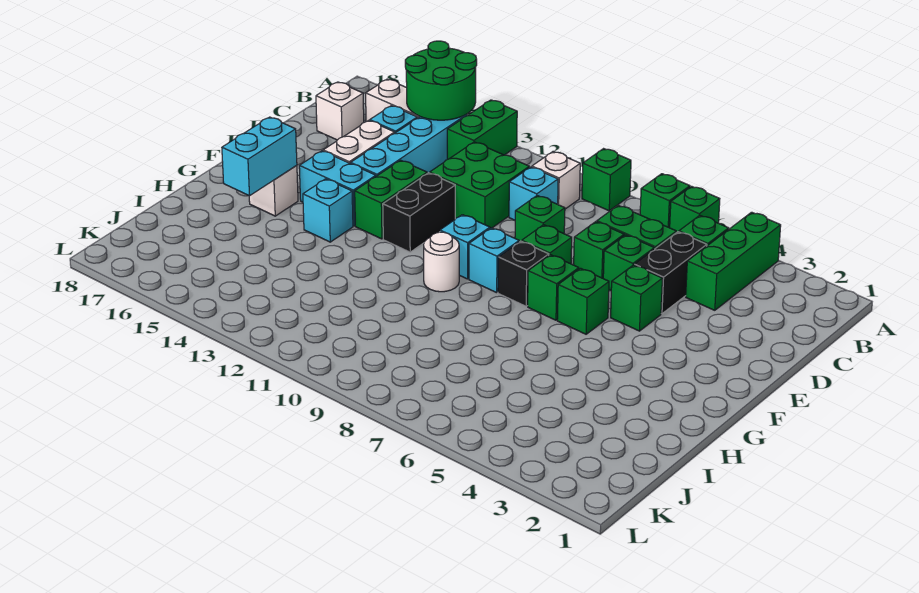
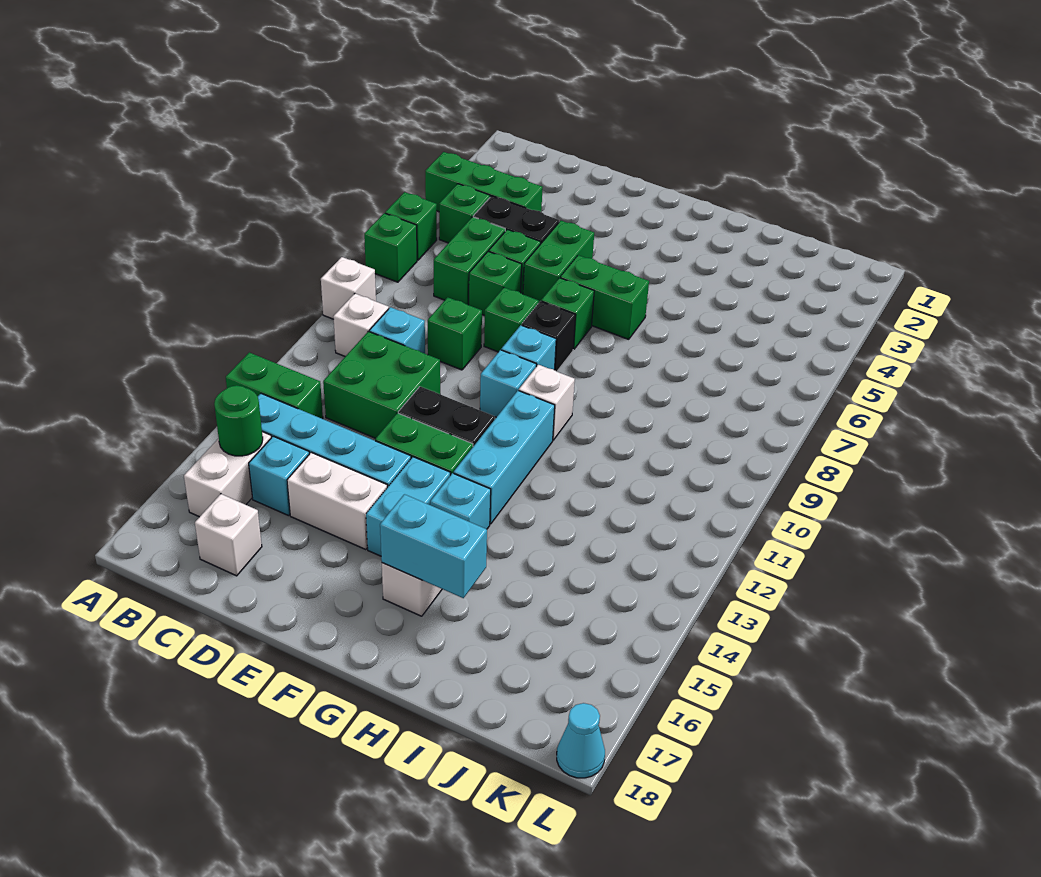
green brick A9 level 1 -> white brick A9 level 1
green round brick A14:B15 level 2 -> green round brick B15 level 2
green brick E5 level 1 -> green brick E5:E6 level 1
green brick F6 level 1 -> green brick F6:G6 level 1
white round brick G10 level 1 -> white brick G10 level 1
none -> cyan brick G11:G13 level 1
none -> cyan cone L18 level 1

